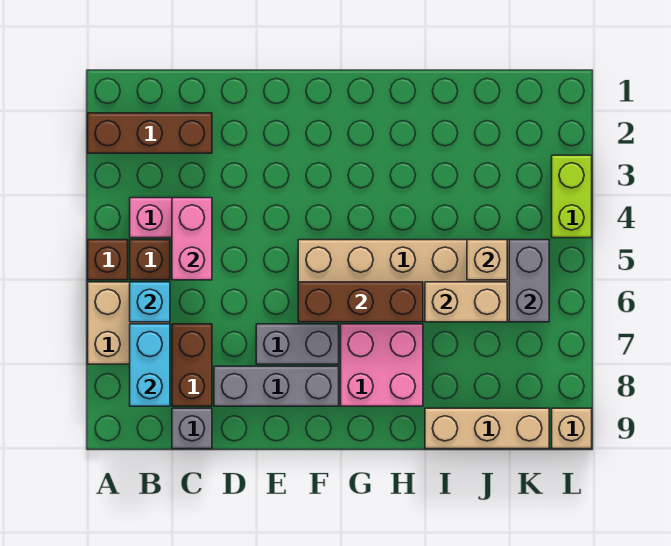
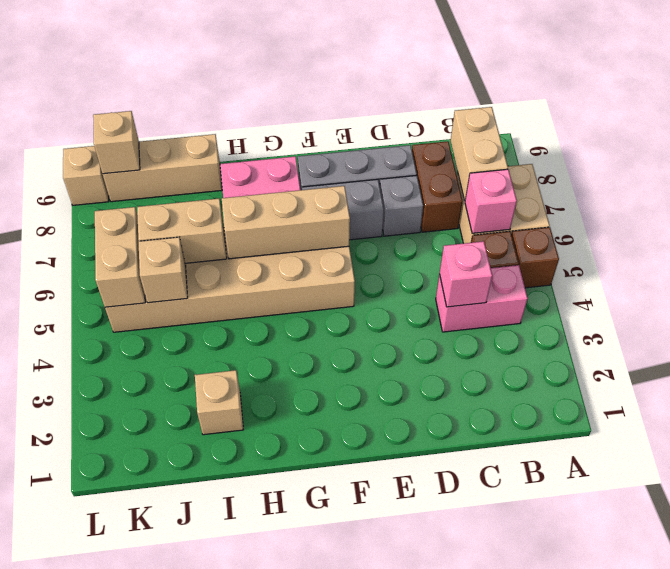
brown brick A2:C2 level 1 -> none
cyan brick B6 level 2 -> pink brick B6 level 2
cyan brick B7:B8 level 2 -> tan brick B7:B8 level 2
pink brick C4:C5 level 2 -> pink brick C4 level 2
grey brick C9 level 1 -> grey brick D7 level 1
brown brick F6:H6 level 2 -> tan brick F6:H6 level 2
none -> tan brick I2 level 1
grey brick K5:K6 level 2 -> tan brick K5:K6 level 2
none -> tan brick K9 level 2
lime brick L3:L4 level 1 -> none

